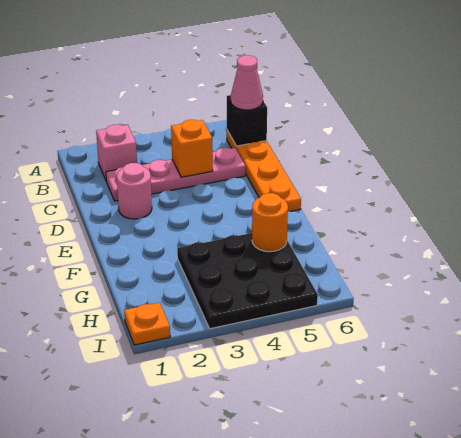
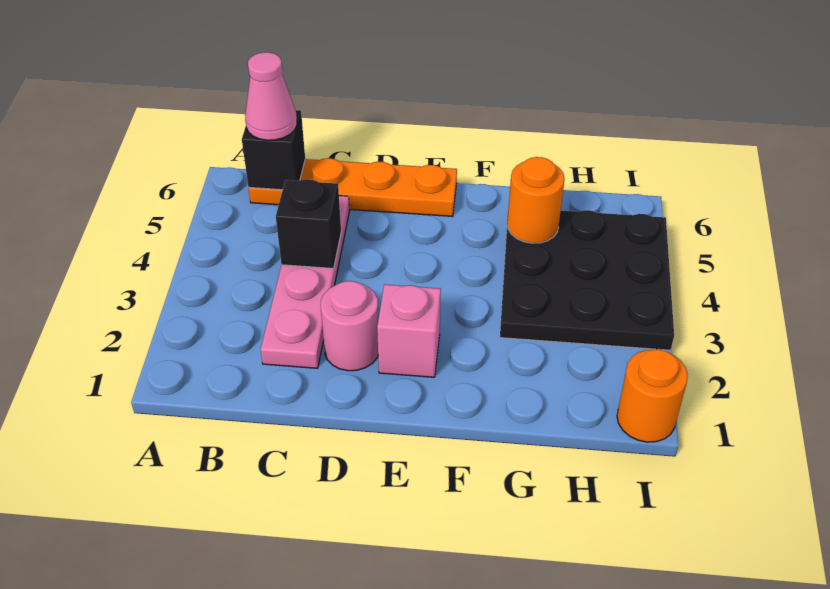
pink brick B2 level 1 -> pink brick E2 level 1
orange brick C4 level 2 -> black brick C4 level 2
orange plate I1 level 1 -> orange round brick I1 level 1

